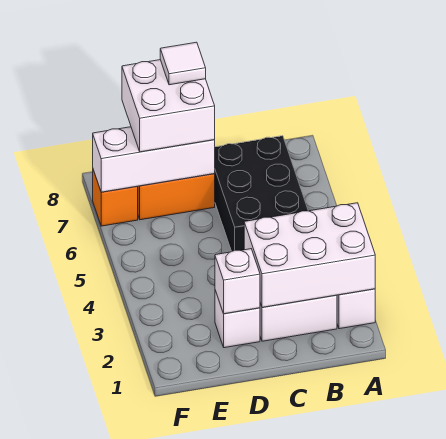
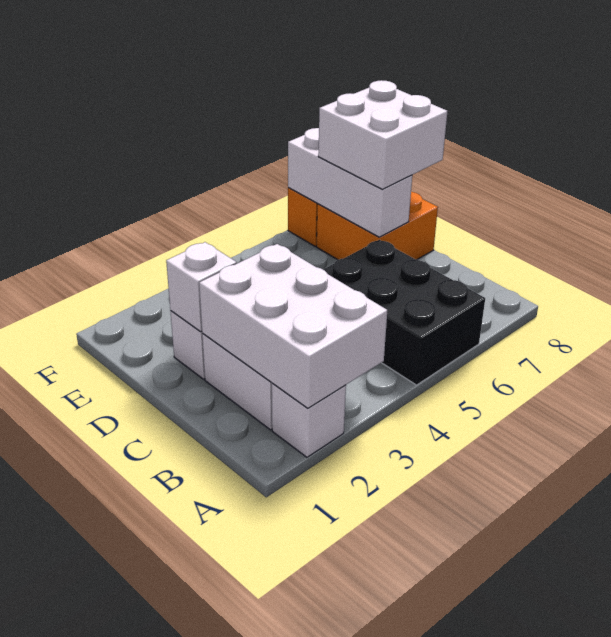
black brick B5:C7 level 1 -> black brick A5:C6 level 1
white tile D8 level 4 -> none

